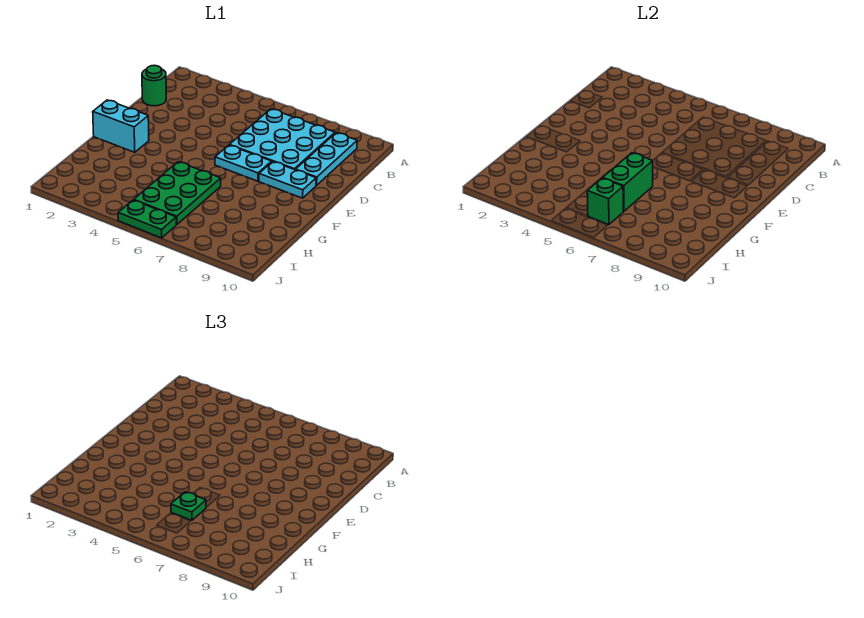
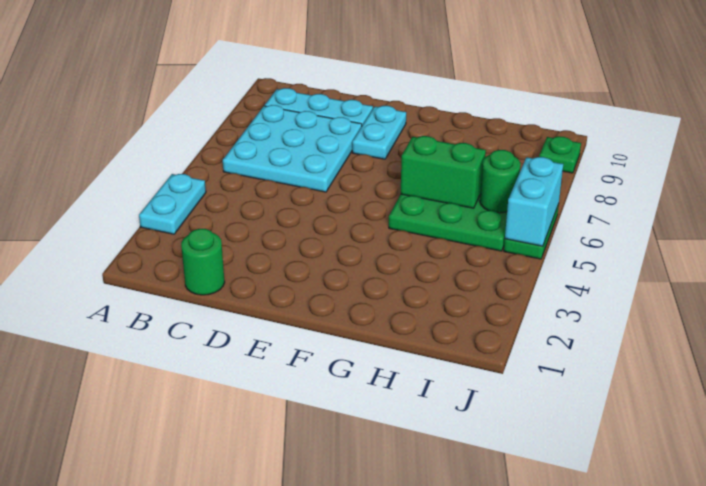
cyan plate E6:E7 level 1 -> cyan plate A3:A4 level 1
cyan brick F1:F2 level 1 -> cyan brick J5:J6 level 2
green plate H6 level 3 -> green plate J9 level 1
green brick I6 level 2 -> green round brick I6 level 2

